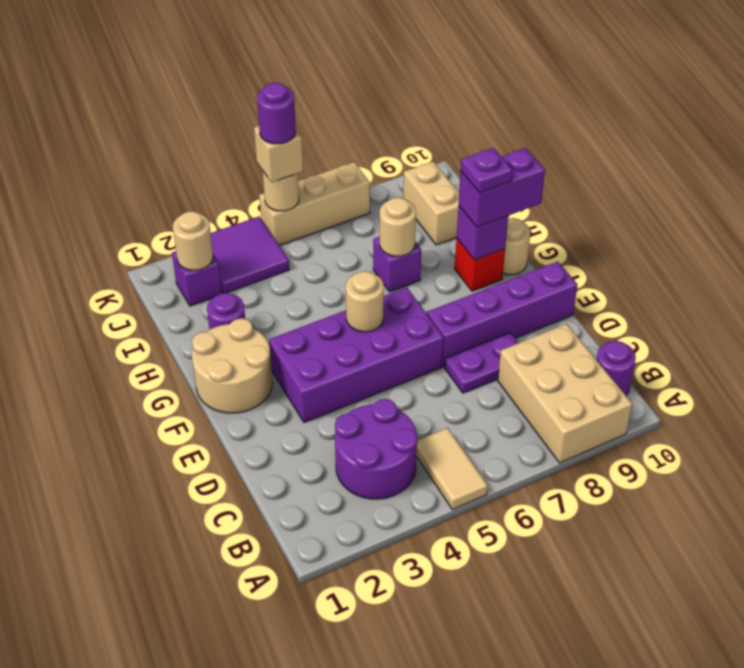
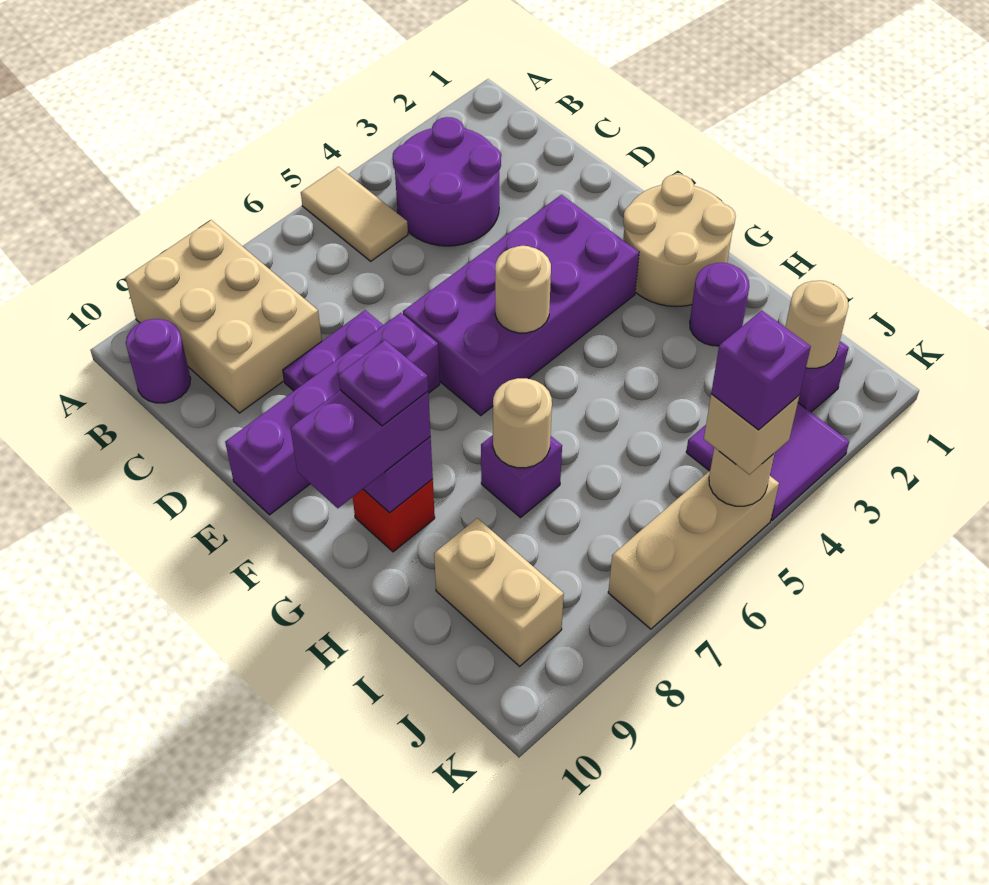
tan round brick G10 level 1 -> none
purple round brick K5 level 4 -> purple brick K5 level 4

